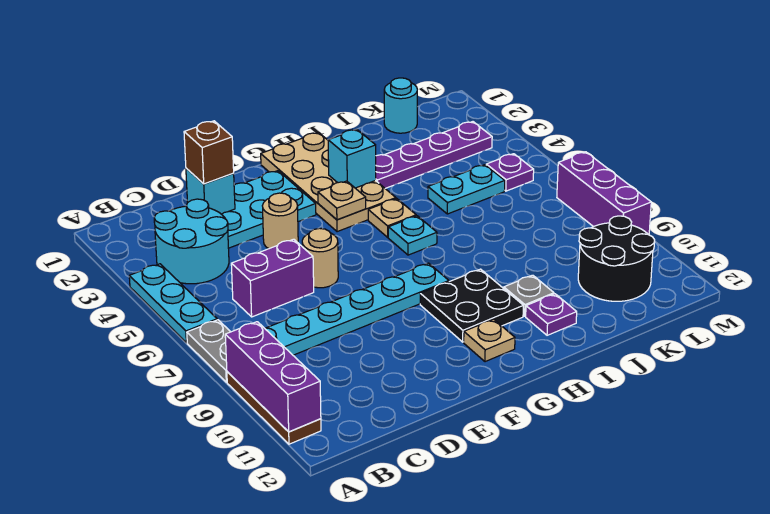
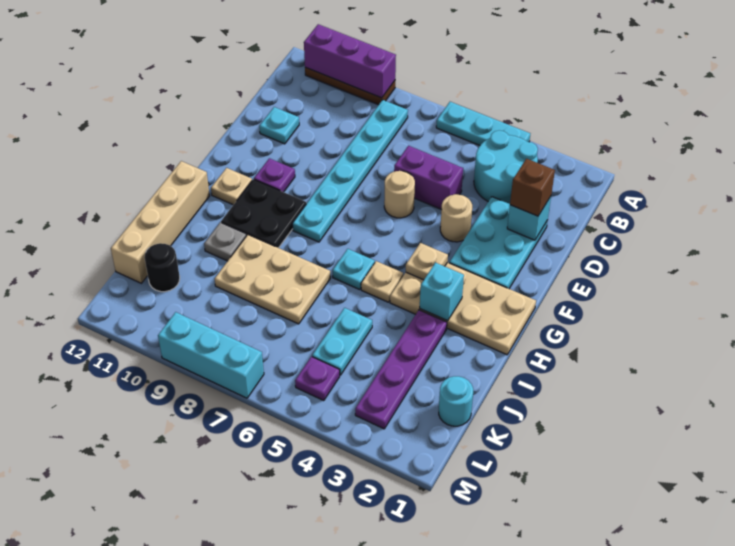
grey plate A7:A8 level 1 -> none
purple brick C6:D6 level 1 -> purple brick D5:D6 level 1
none -> cyan plate D11 level 1
none -> tan brick H12:K12 level 1
none -> tan plate I7:J9 level 1
purple plate I11 level 1 -> purple plate F10 level 1
black round brick K10:L11 level 1 -> black round brick K11 level 1
purple brick M7:M9 level 1 -> cyan brick M7:M9 level 1

